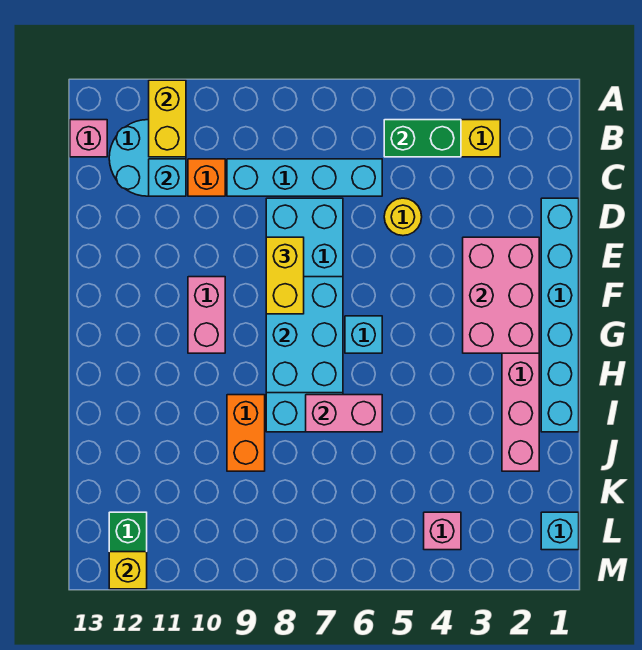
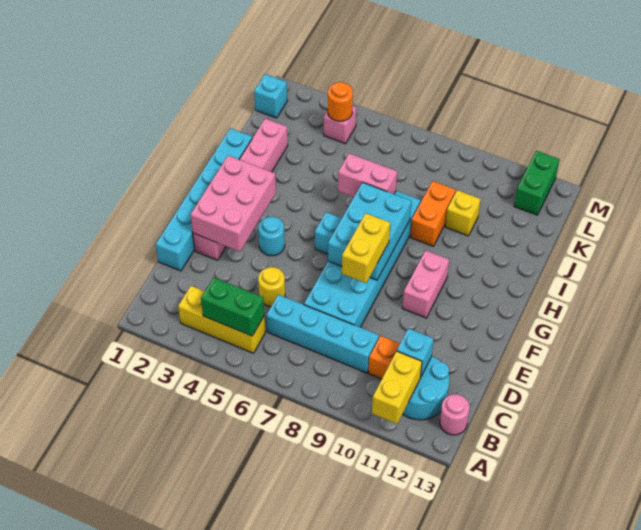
pink brick B13 level 1 -> pink round brick B13 level 1
none -> cyan round brick F4 level 1
none -> orange round brick L4 level 2
yellow brick M12 level 2 -> yellow brick J10 level 1

